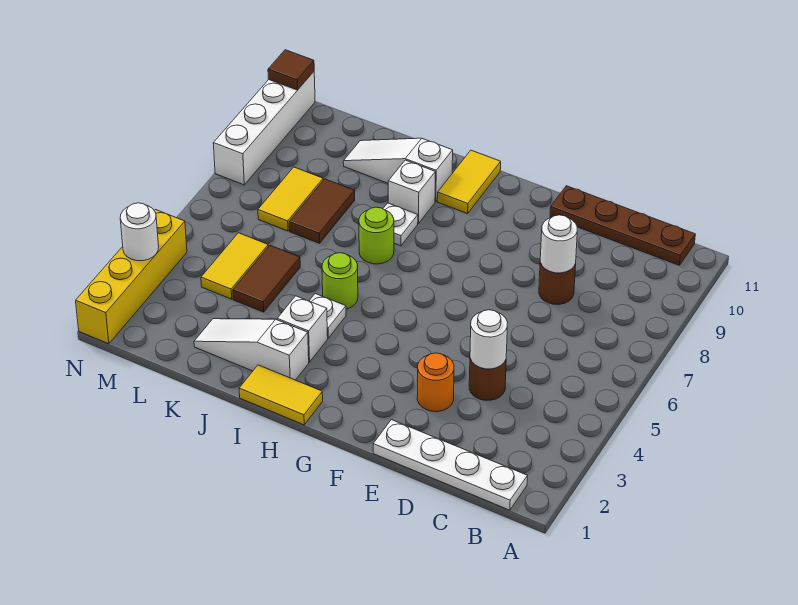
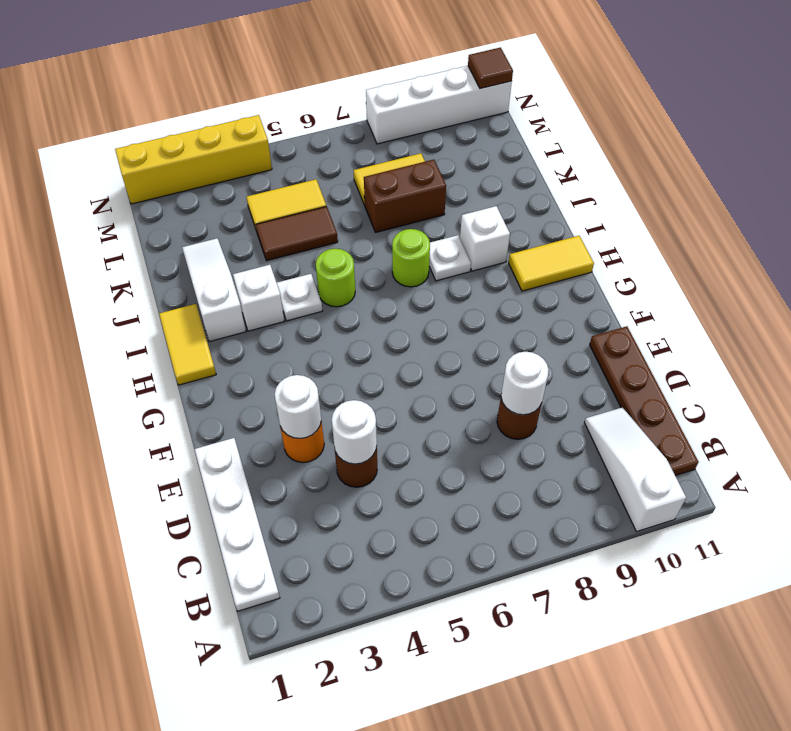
white slope I10:K10 level 1 top I -> white slope A10:C10 level 1 top A
brown tile K7:K8 level 1 -> brown brick K7:K8 level 1
white round brick N3 level 2 -> white round brick E3 level 2

